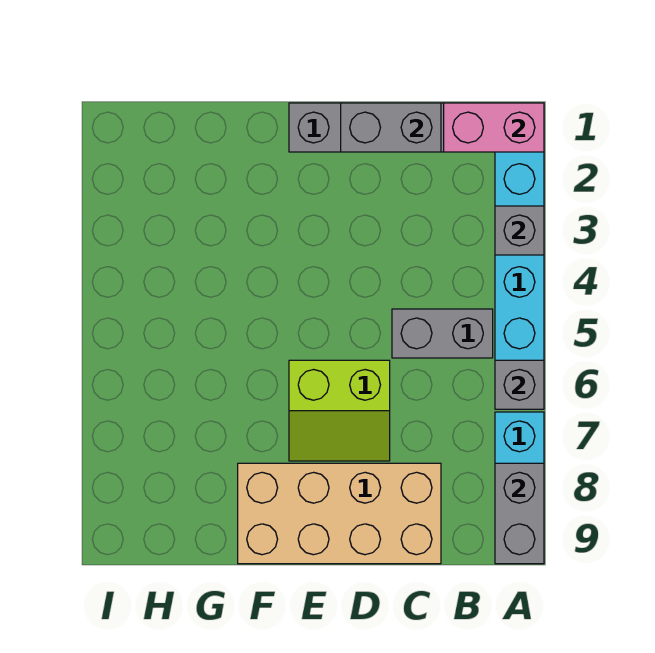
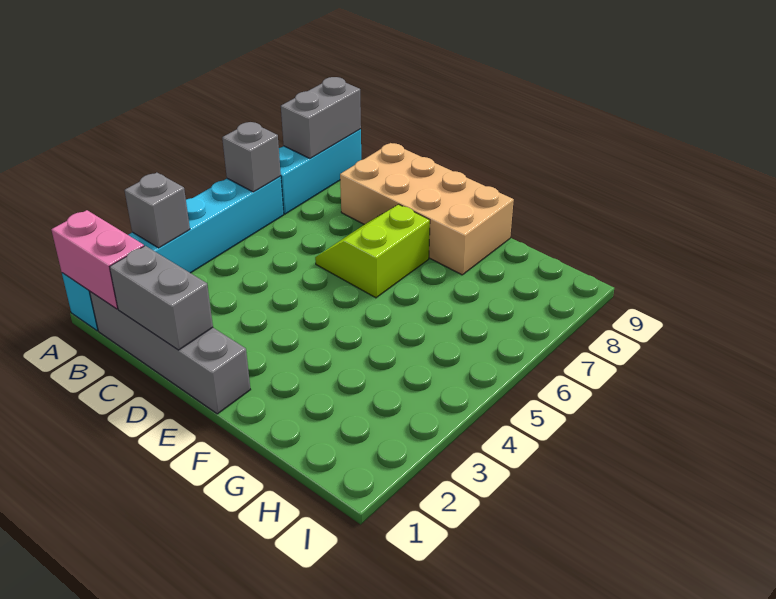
grey brick B5:C5 level 1 -> none
lime slope D6:E7 level 1 top 6 -> lime slope D6:E7 level 1 top E

